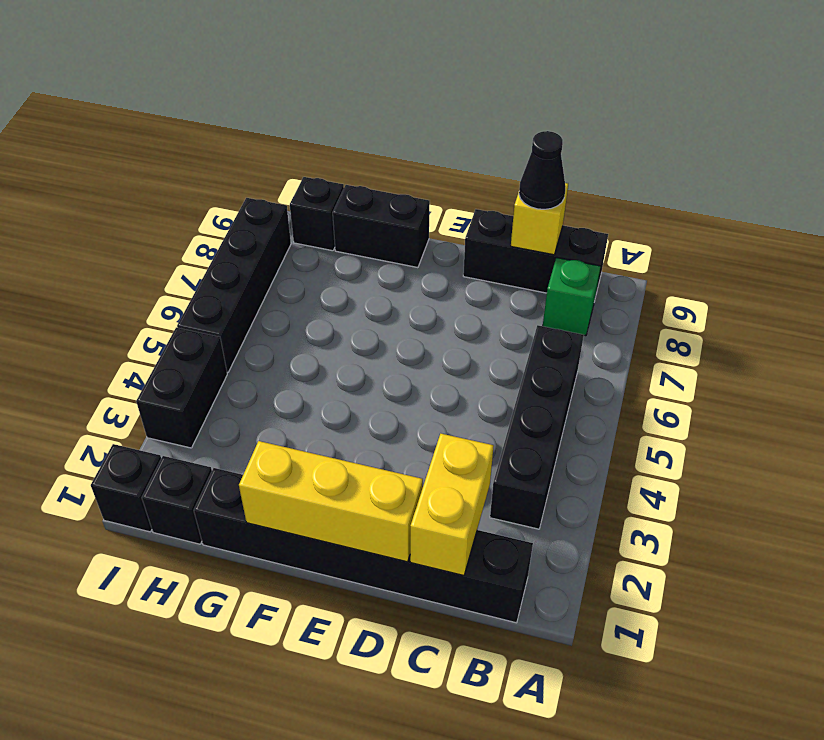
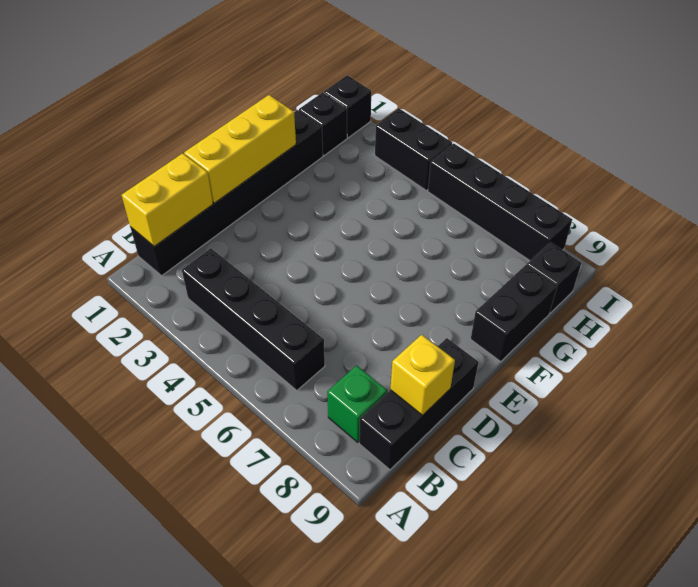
yellow brick C1:C2 level 2 -> yellow brick B1:C1 level 2
black cone C9 level 3 -> none

